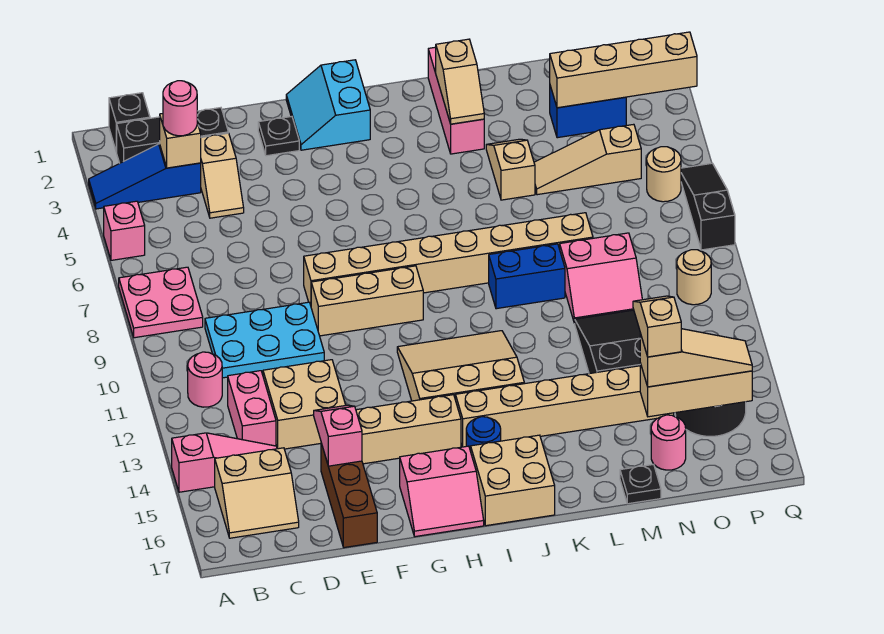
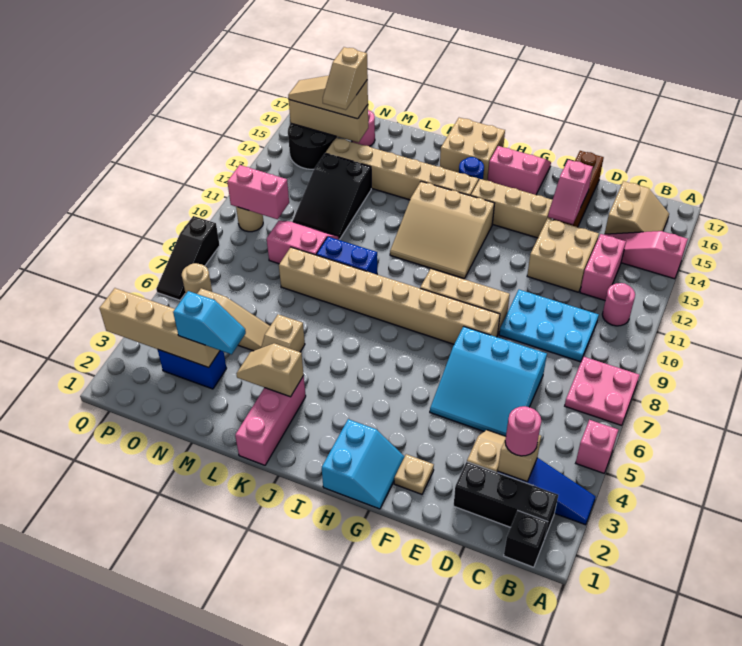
tan slope B15:C16 level 1 top 15 -> tan slope B15:C16 level 1 top C
none -> cyan slope D5:F7 level 1 top 7
black plate F2 level 1 -> tan plate F2 level 1
tan slope K2:K3 level 2 top 2 -> tan slope K3:L3 level 2 top K
none -> cyan slope M3:N3 level 3 top N
black plate M17 level 1 -> none
none -> pink brick O10:P10 level 2

